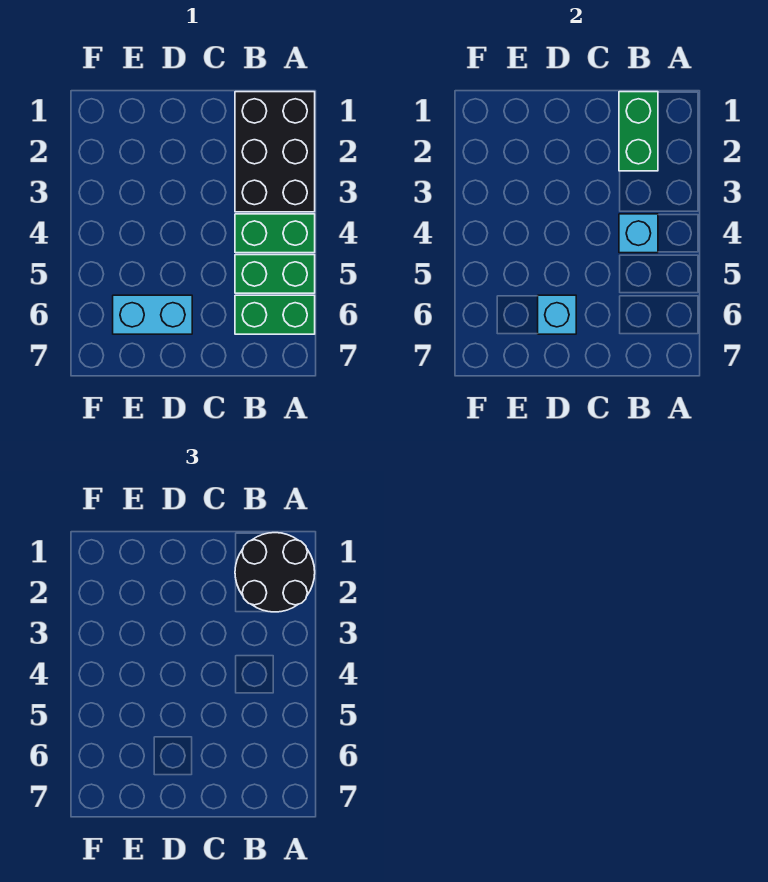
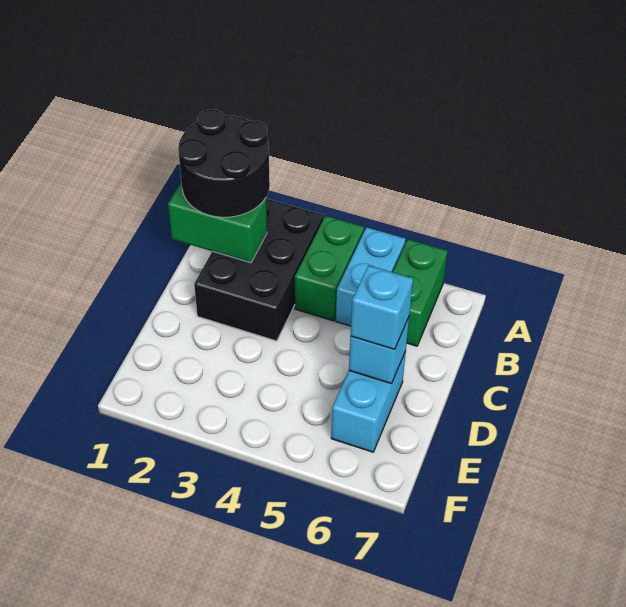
black brick A1:B3 level 1 -> black brick A2:C3 level 1
green brick A5:B5 level 1 -> cyan brick A5:B5 level 1
cyan brick B4 level 2 -> cyan brick D6 level 3

